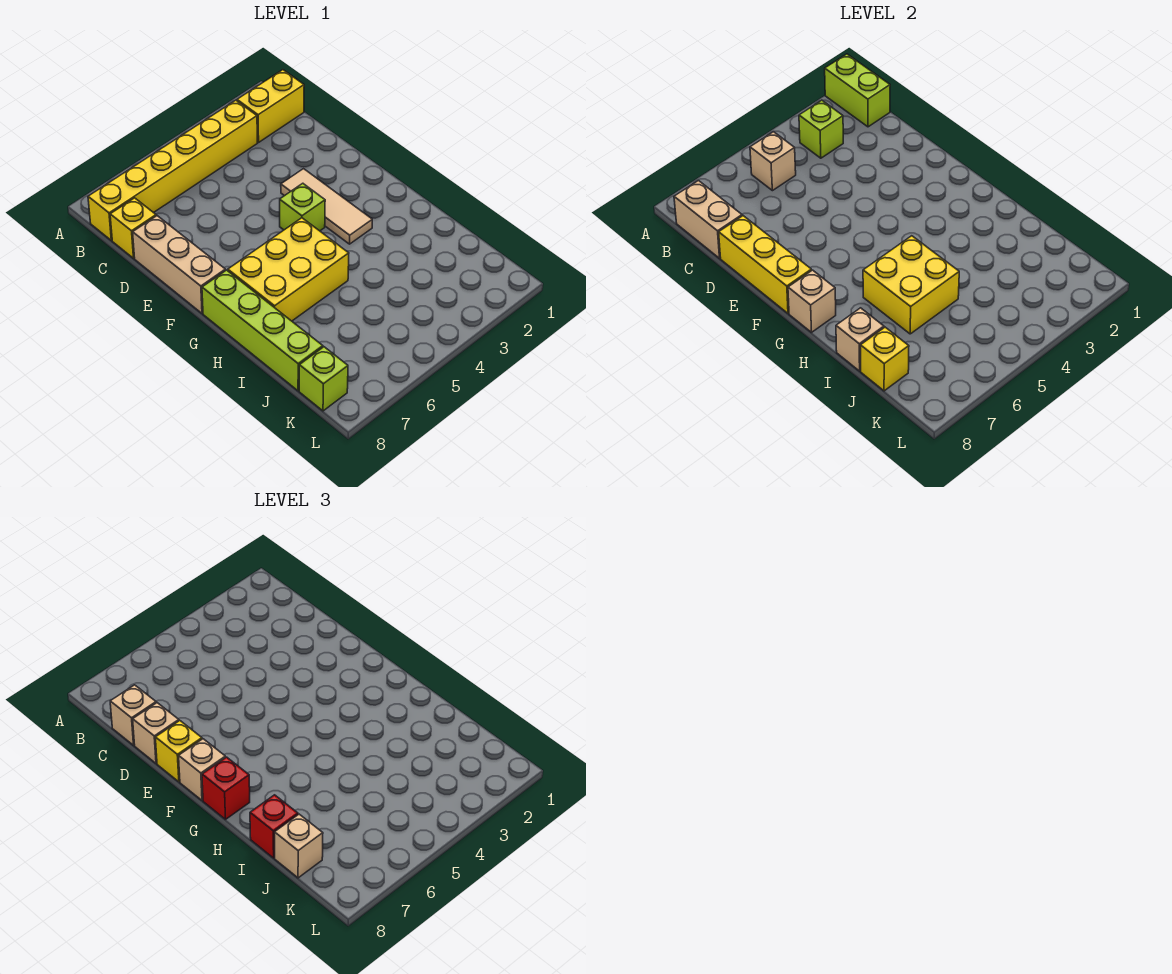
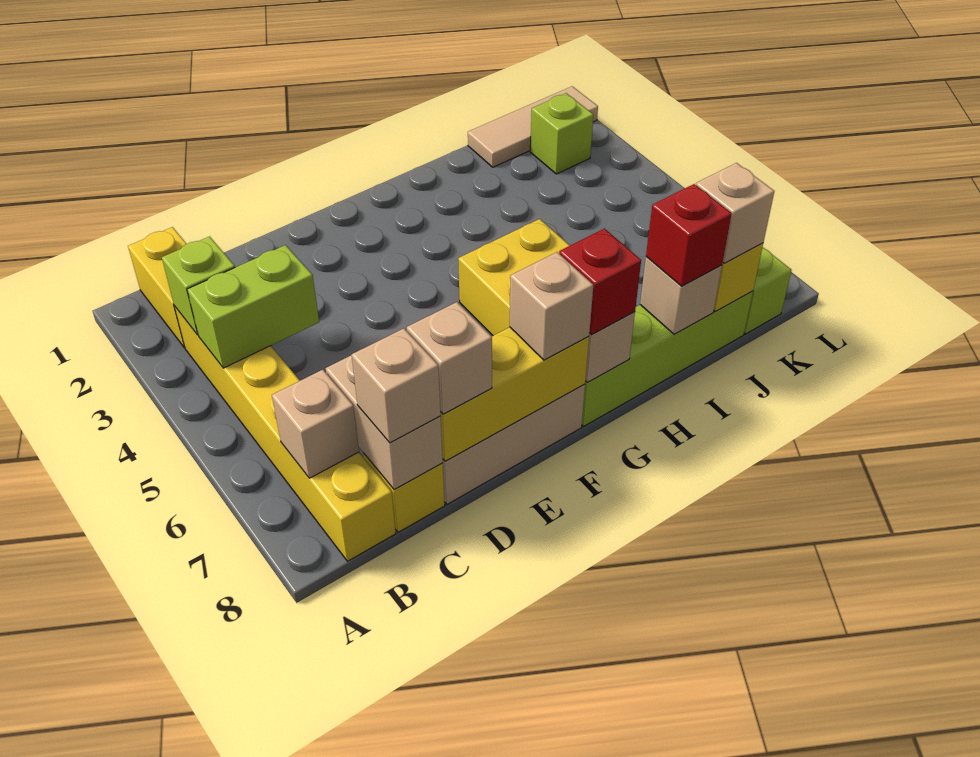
lime brick A1:B1 level 2 -> lime brick B4:C4 level 2
tan brick B5 level 2 -> tan brick B7 level 2
tan brick B8:C8 level 2 -> tan brick C7:C8 level 2
tan tile E3:G3 level 1 -> tan tile J1:L1 level 1
yellow brick E8 level 3 -> none
lime brick F4 level 1 -> lime brick K2 level 1
yellow brick H5:I6 level 2 -> none

